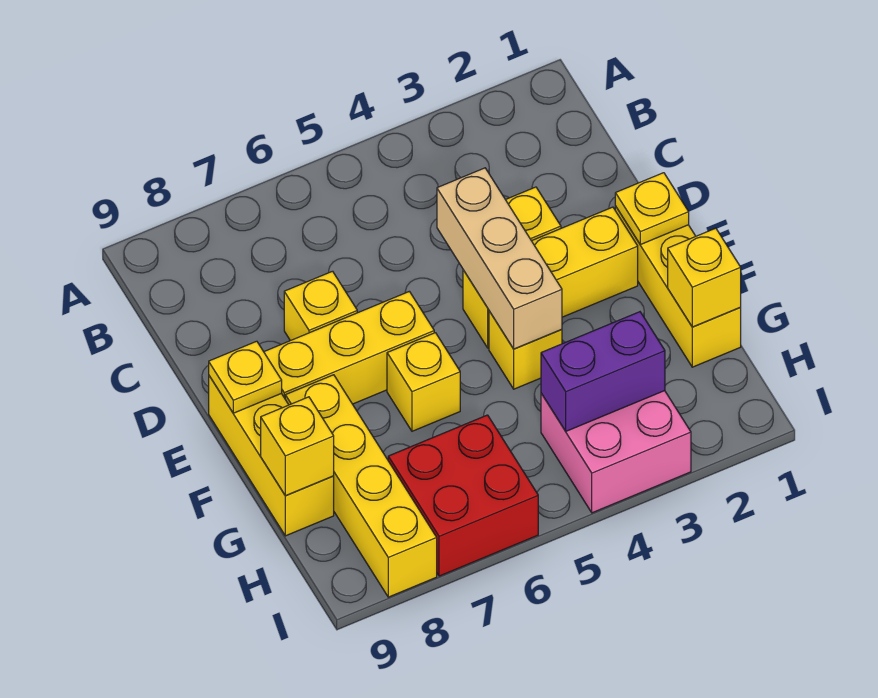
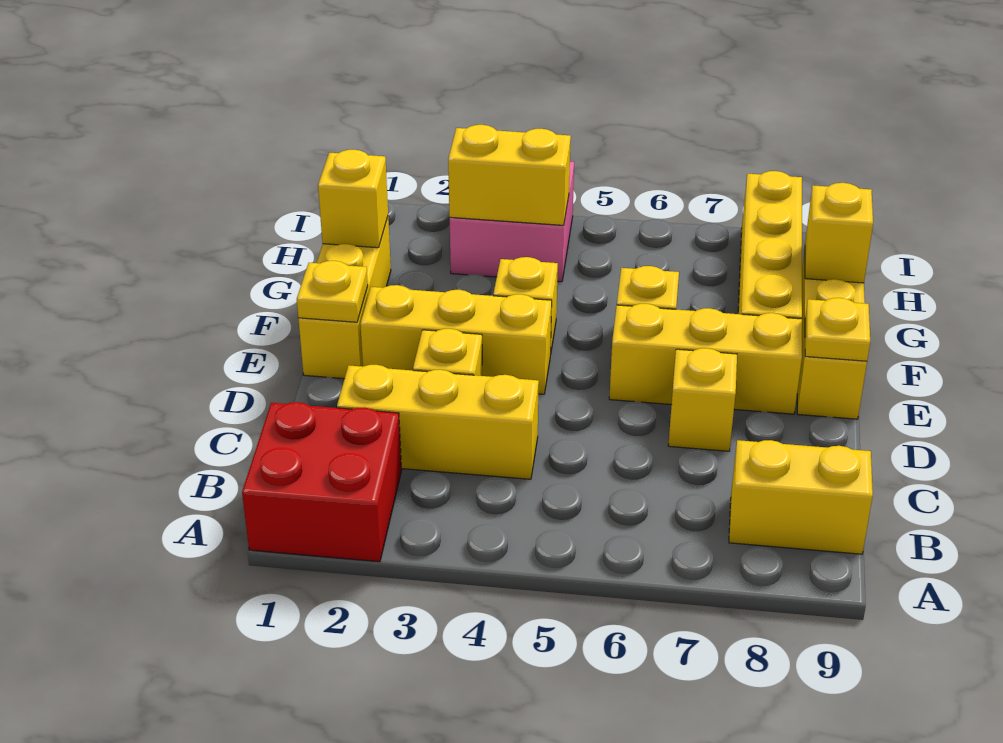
none -> yellow brick B8:B9 level 1
none -> yellow brick C2:C4 level 1
tan brick D4:F4 level 2 -> none
purple brick H3:H4 level 2 -> yellow brick H3:H4 level 2
red brick H6:I7 level 1 -> red brick A1:B2 level 1

